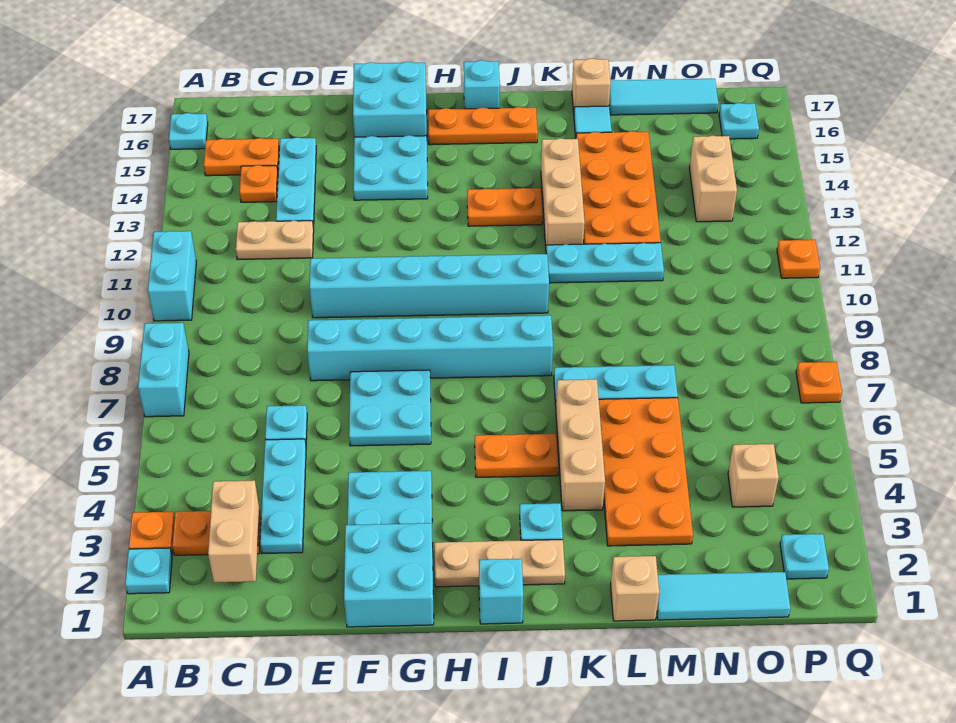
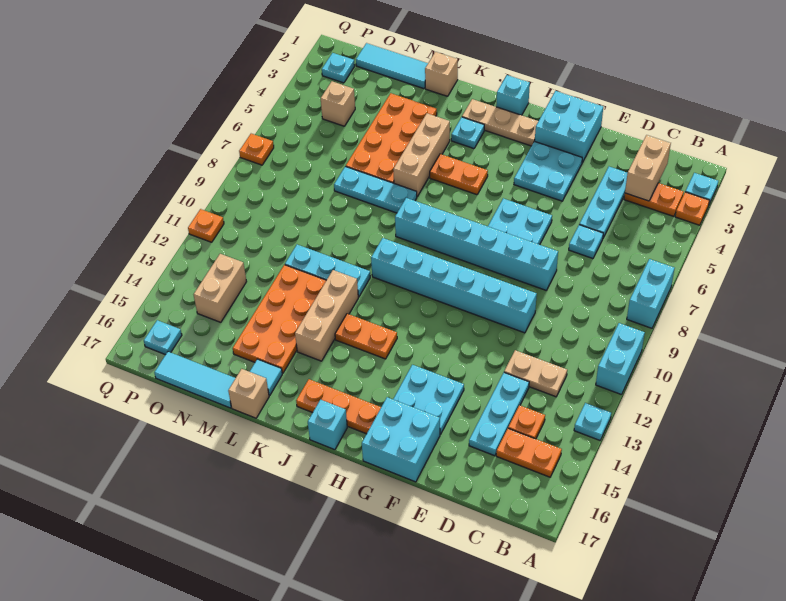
cyan plate A16 level 1 -> cyan plate A13 level 1

